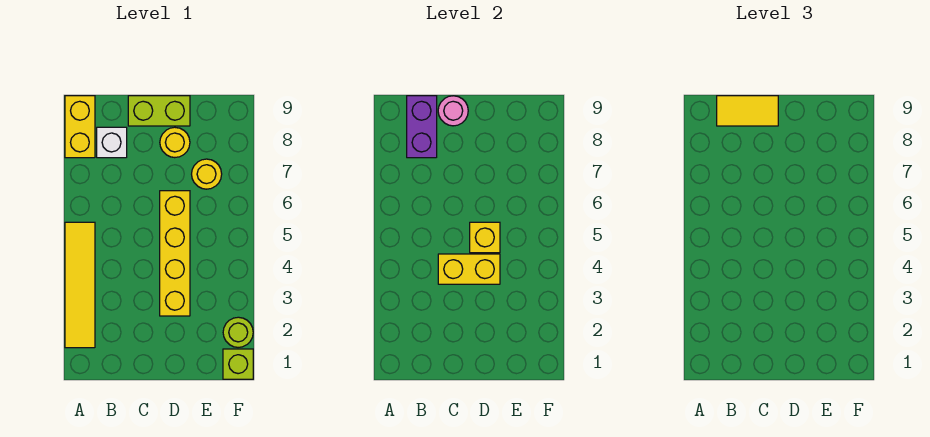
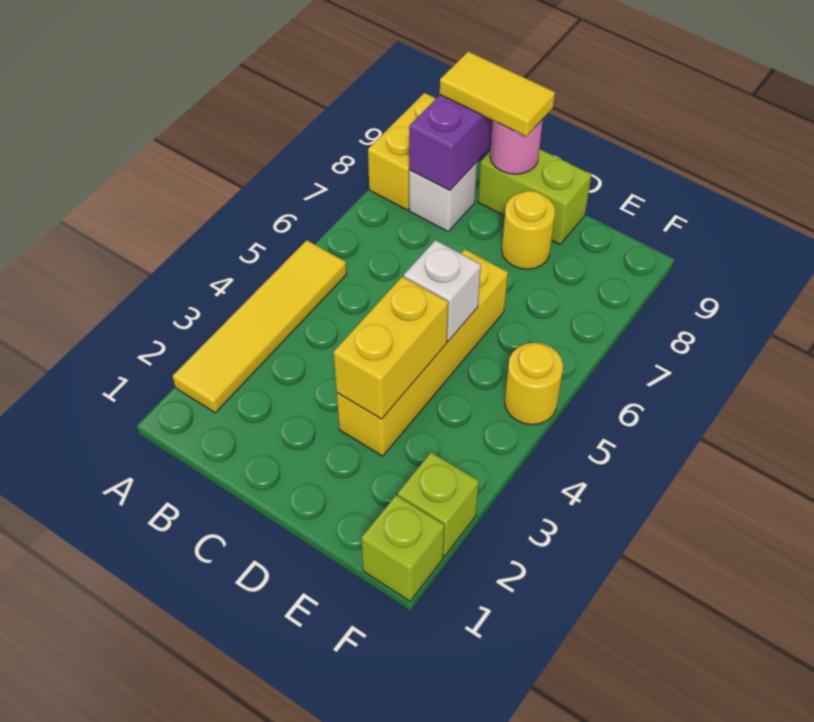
yellow brick C4:D4 level 2 -> yellow brick D3:D4 level 2
yellow brick D5 level 2 -> white brick D5 level 2
yellow round brick E7 level 1 -> yellow round brick F5 level 1
lime round brick F2 level 1 -> lime brick F2 level 1

